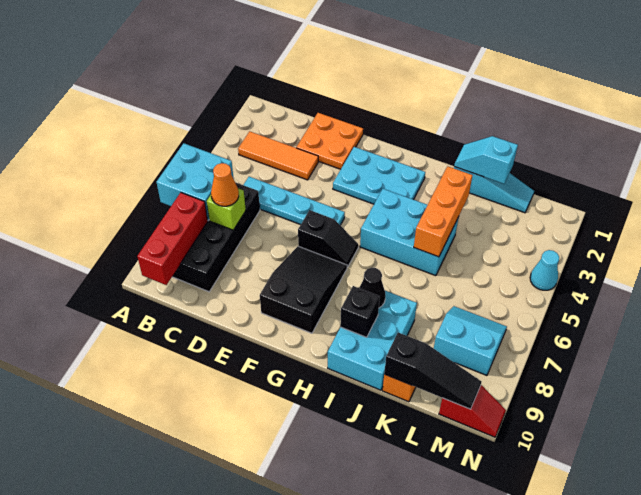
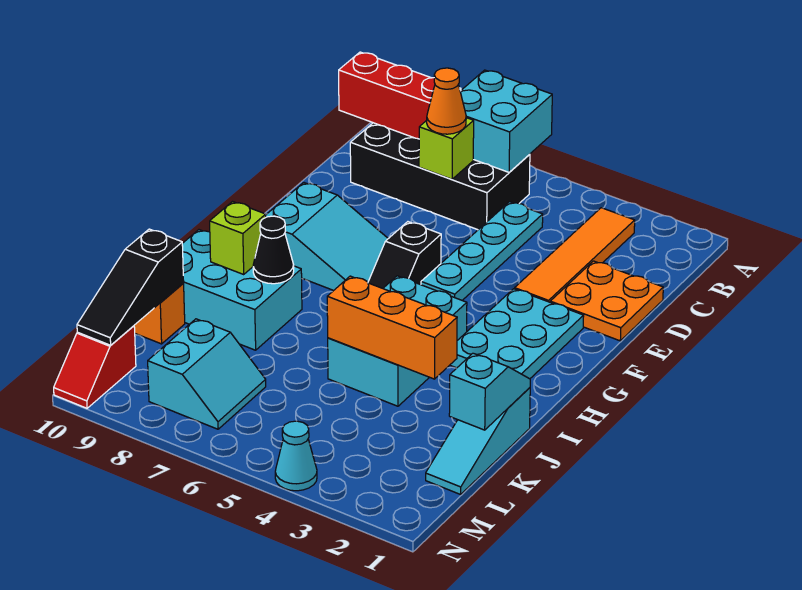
orange tile B3:D3 level 1 -> orange tile B3:E3 level 1
black slope F7:G9 level 1 top 9 -> cyan slope F7:G9 level 1 top 9
black brick I9 level 2 -> lime brick I9 level 2

